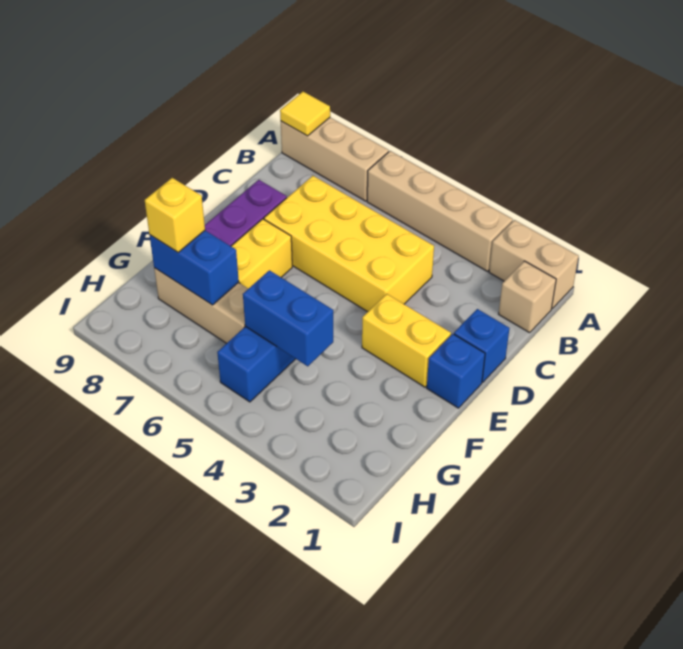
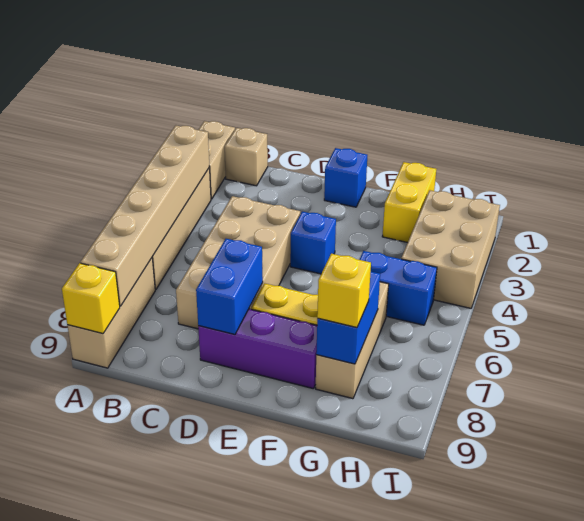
none -> tan brick A3:A8 level 2
yellow tile A9 level 2 -> yellow brick A9 level 2
yellow brick C4:D7 level 1 -> tan brick C4:D7 level 1
blue brick D1 level 1 -> blue brick E4 level 1
yellow brick E2:E3 level 1 -> yellow brick G1:G2 level 1
blue brick G4:G5 level 2 -> blue brick D7:D8 level 2
none -> tan brick H2:I4 level 1

